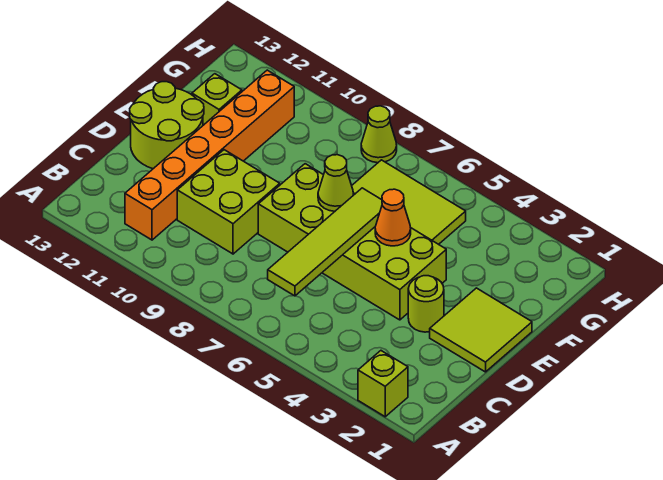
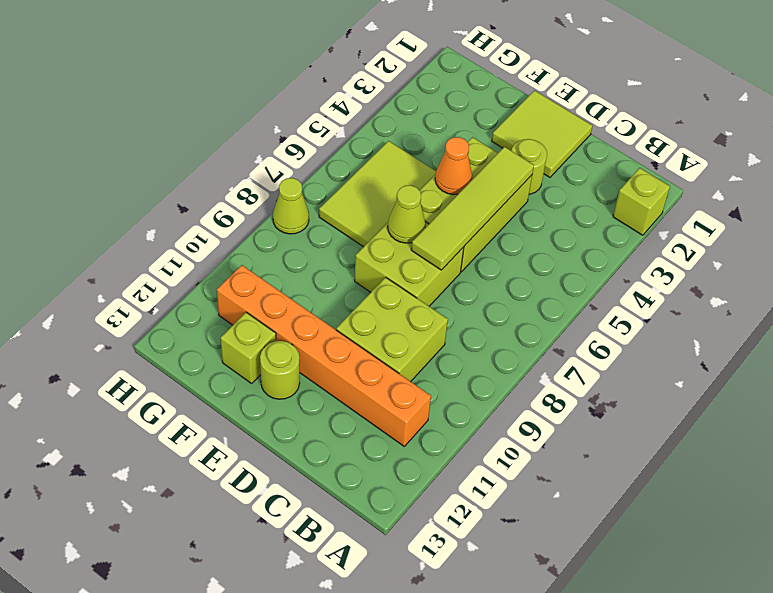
lime tile B6:E6 level 2 -> lime tile D4:D7 level 2
lime round brick D12:E13 level 1 -> lime round brick E12 level 1

